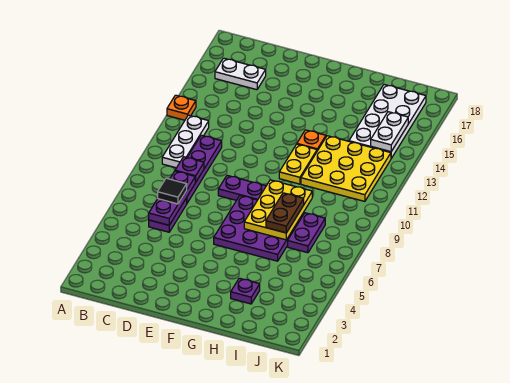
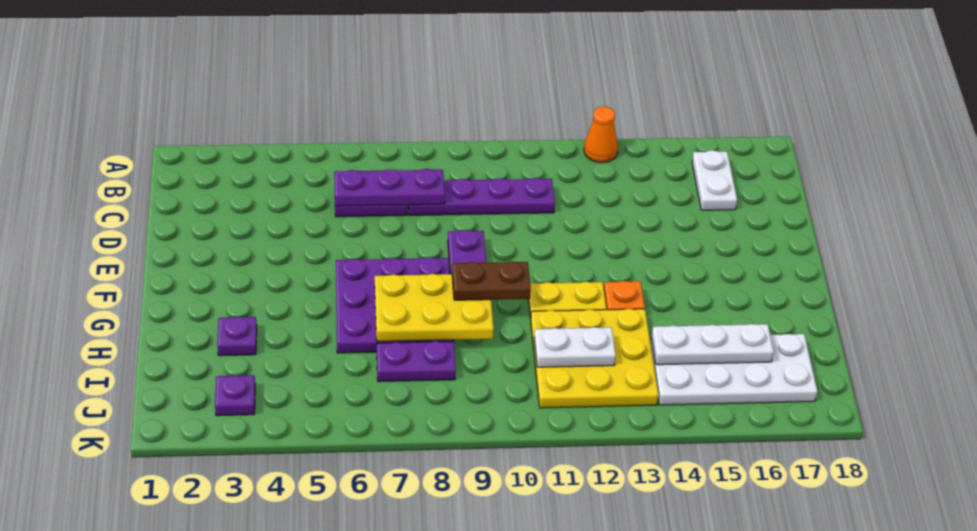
orange plate A13 level 1 -> orange cone A13 level 1
white plate B10:B12 level 1 -> white plate I14:I16 level 2
black tile C7 level 3 -> none
purple plate C9 level 2 -> purple plate J3 level 1
brown plate H7:H8 level 3 -> brown plate G9:G10 level 3
white plate J14:J15 level 2 -> white plate I11:I12 level 2

